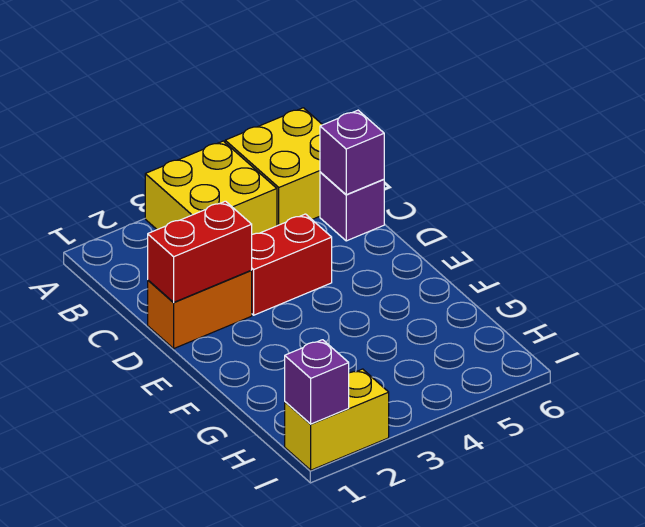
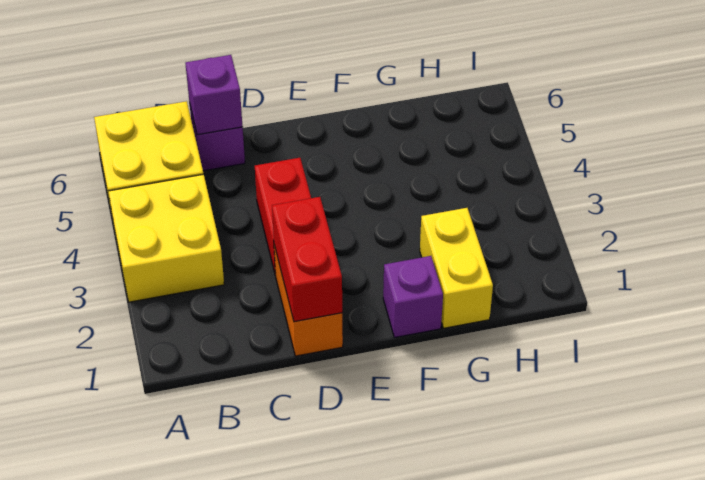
yellow brick I1:I2 level 1 -> yellow brick G1:G2 level 1
purple brick I1 level 2 -> purple brick F1 level 1

